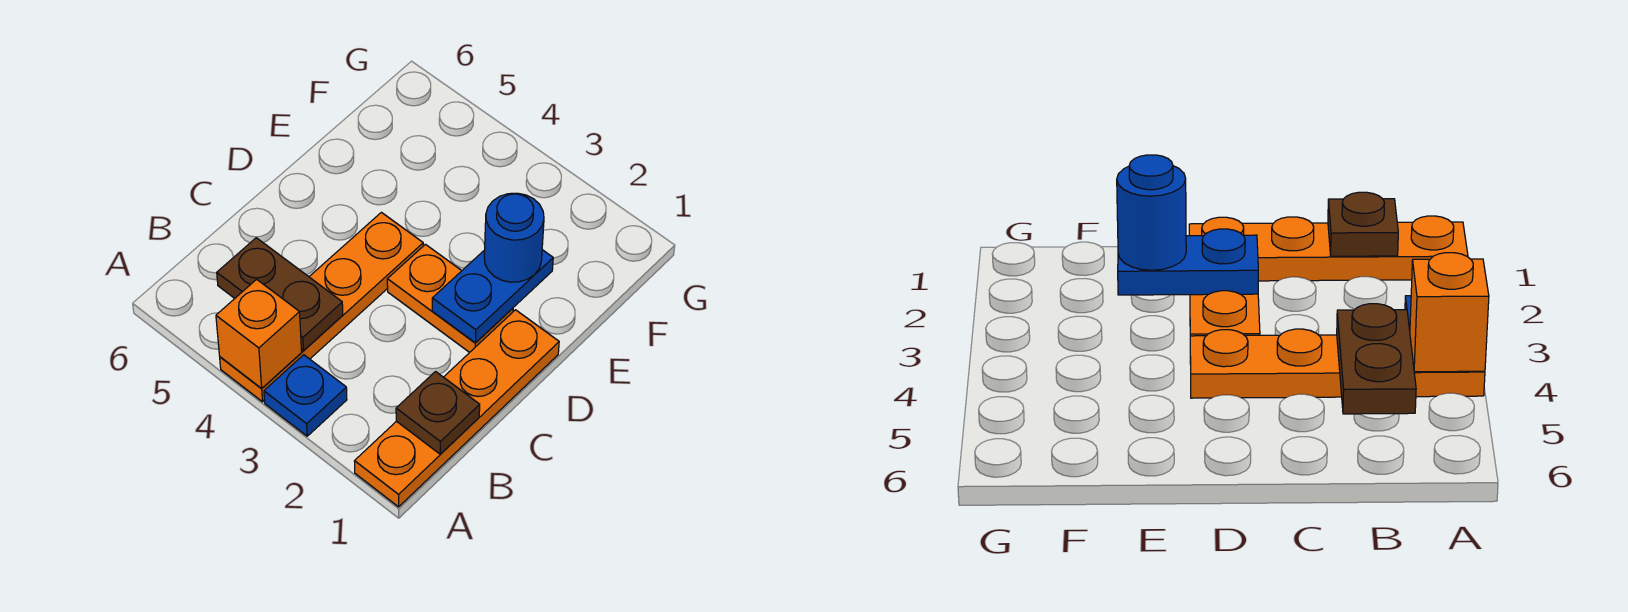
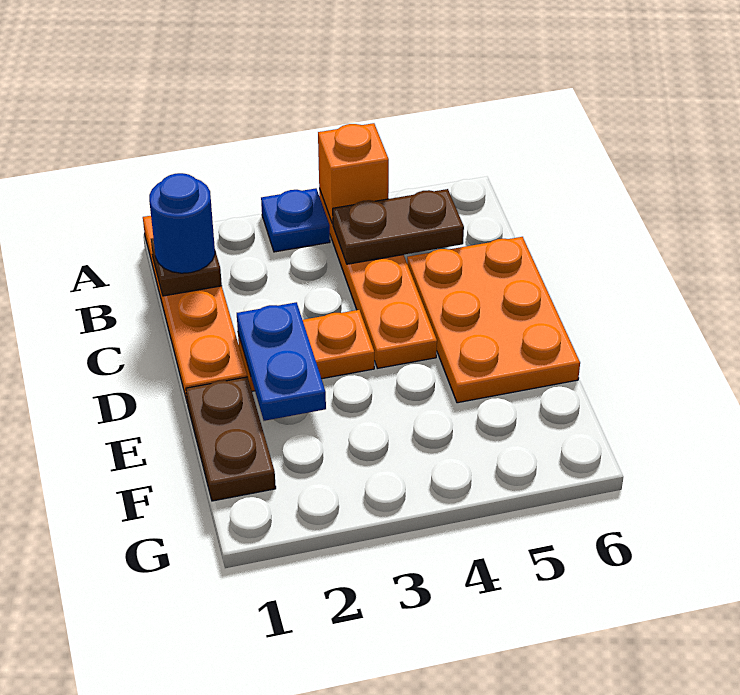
none -> orange plate C5:E6 level 1
none -> brown plate E1:F1 level 1
blue round brick E2 level 3 -> blue round brick B1 level 3

